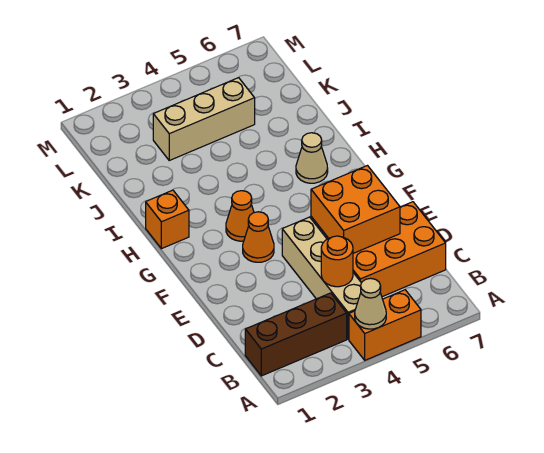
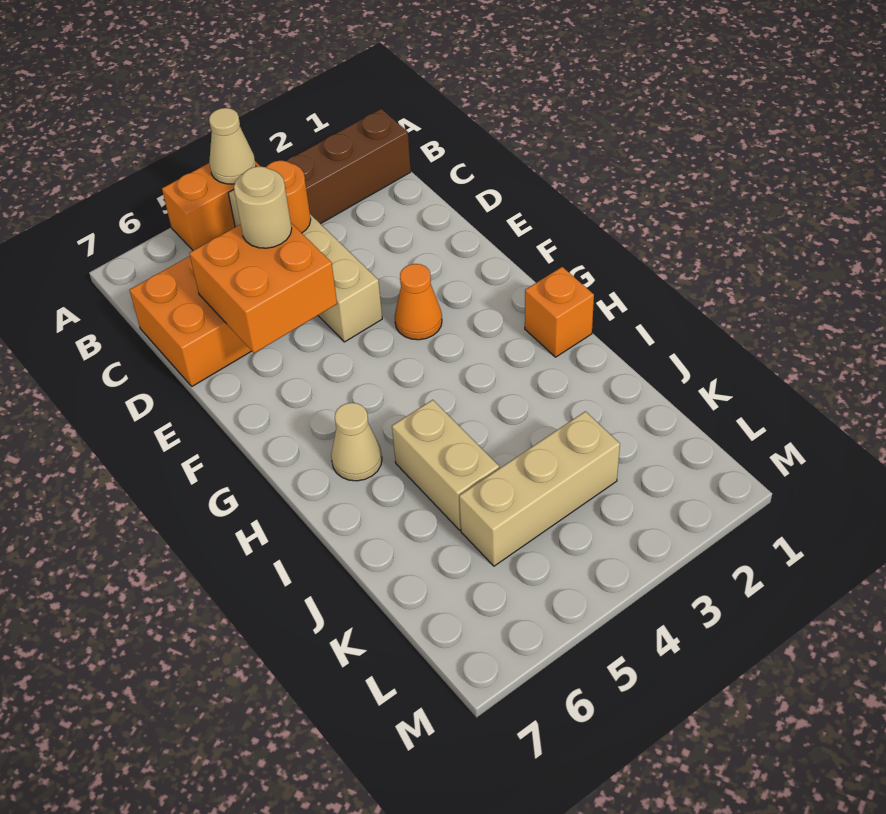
none -> tan round brick D5 level 3
orange cone G3 level 1 -> none
none -> tan brick I5:J5 level 1

